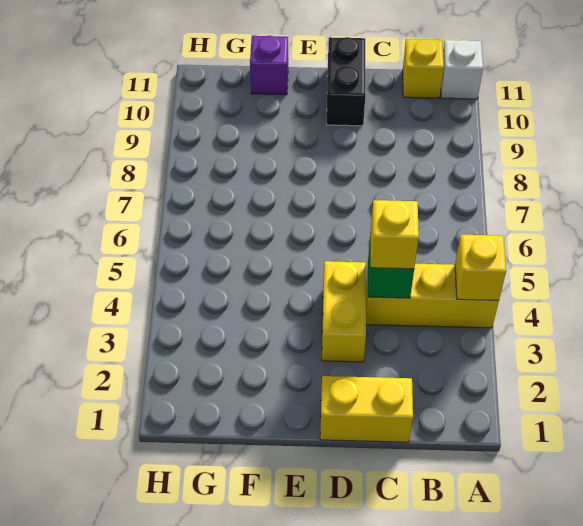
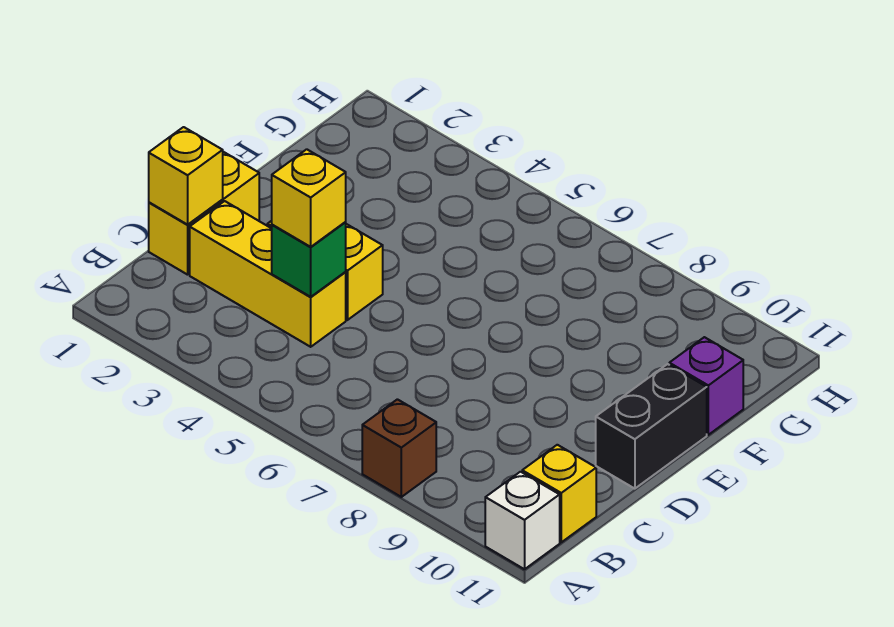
yellow brick A4:C4 level 1 -> yellow brick C2:C4 level 1
yellow brick A4 level 2 -> yellow brick C1 level 2
none -> brown brick A8 level 1
black brick D10:D11 level 1 -> black brick D11:E11 level 1

